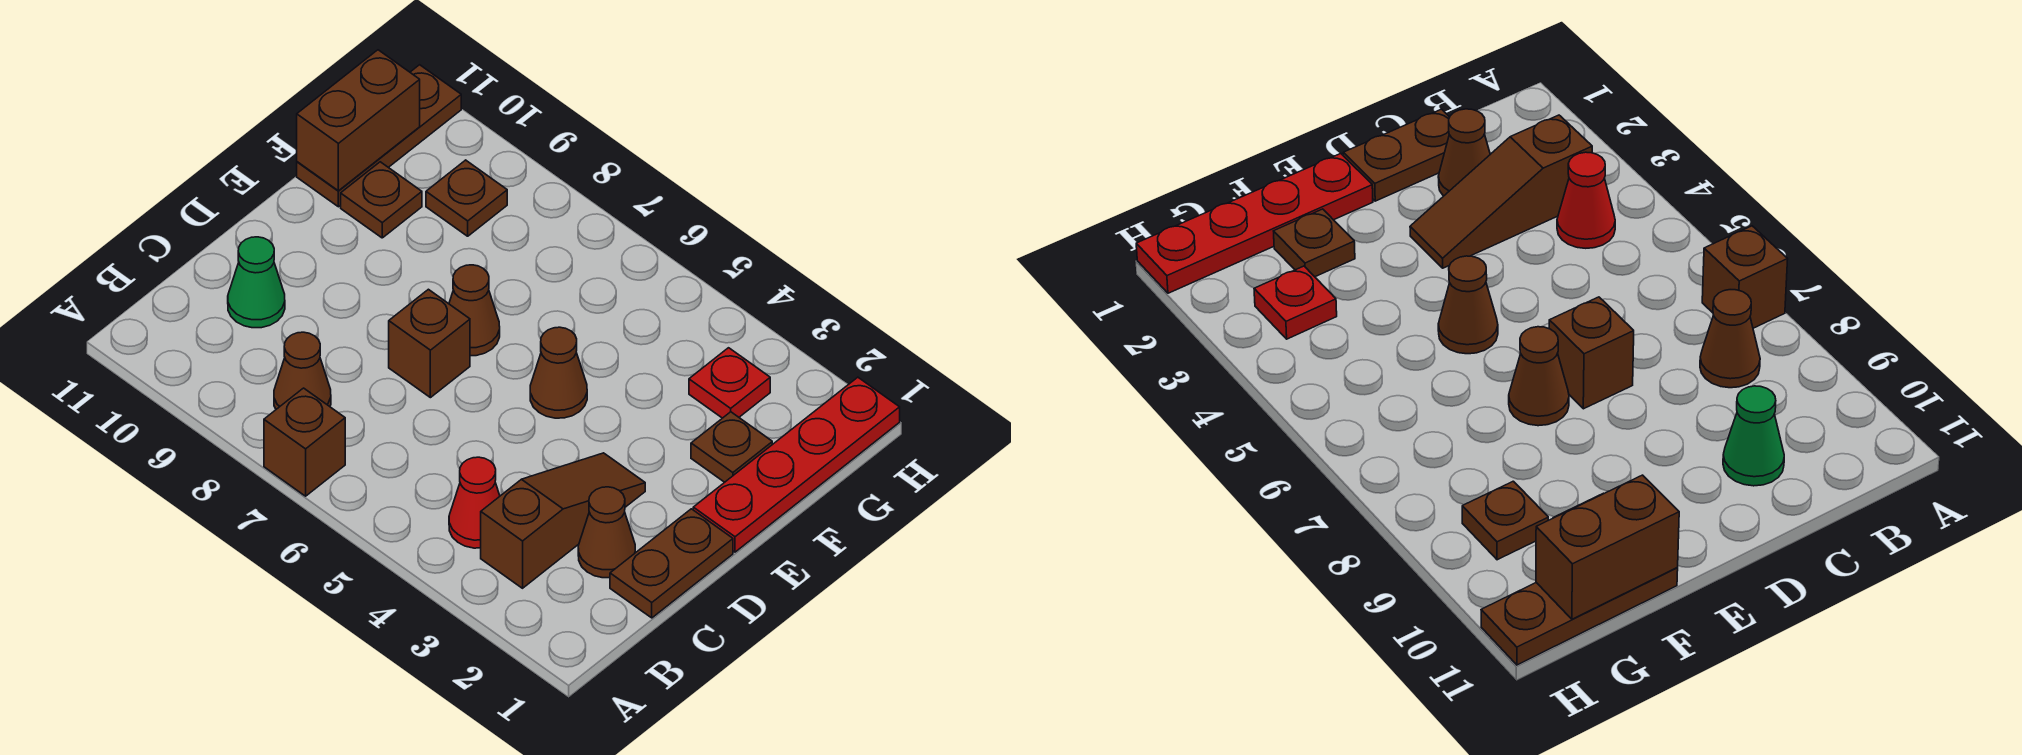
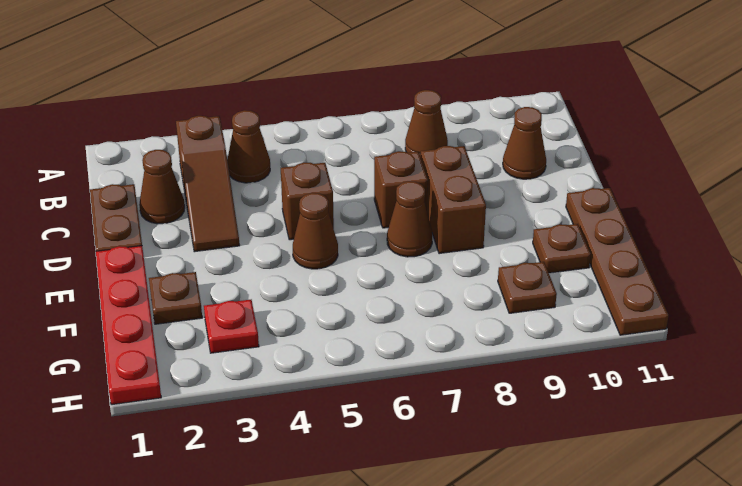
brown brick A7 level 1 -> brown brick D5 level 1
red cone B4 level 1 -> brown cone B4 level 1
green cone C10 level 1 -> brown cone C10 level 1
brown plate F11:H11 level 1 -> brown plate E11:H11 level 1
brown brick F11:G11 level 2 -> brown brick D8:E8 level 1

